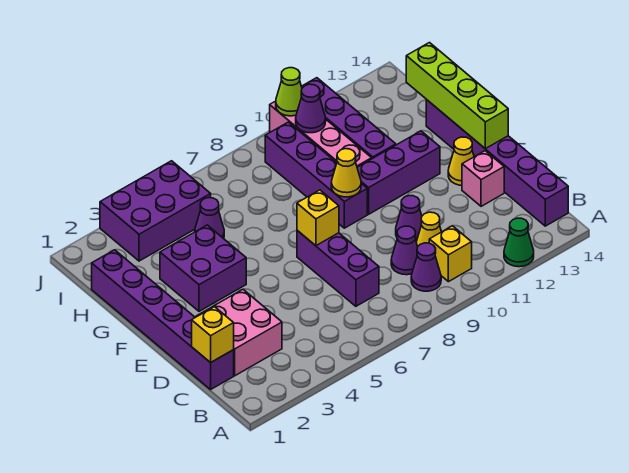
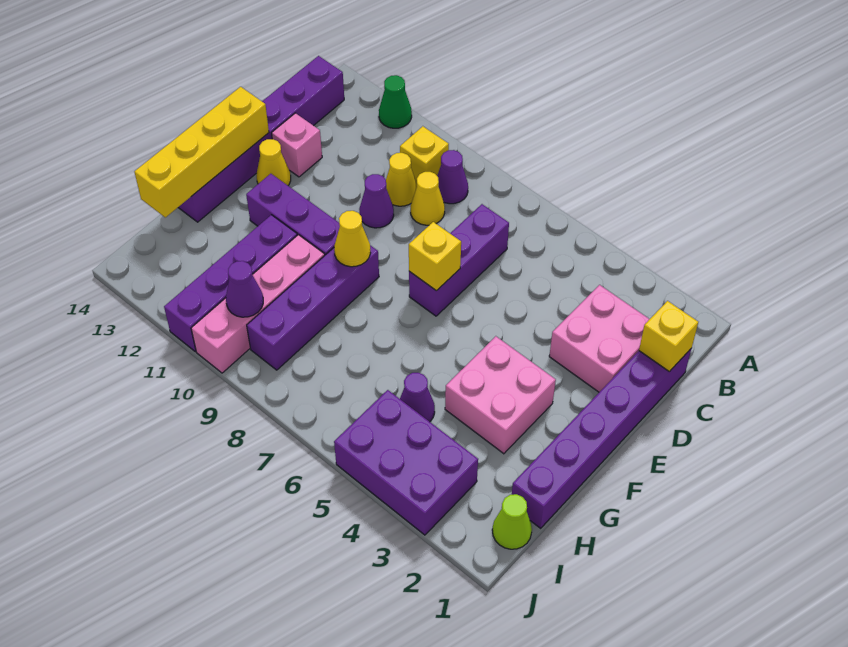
purple cone C9 level 1 -> yellow cone C9 level 1
lime brick E14:H14 level 2 -> yellow brick E14:H14 level 2
purple brick F3:G4 level 1 -> pink brick F3:G4 level 1
lime cone J10 level 2 -> lime cone I1 level 1

